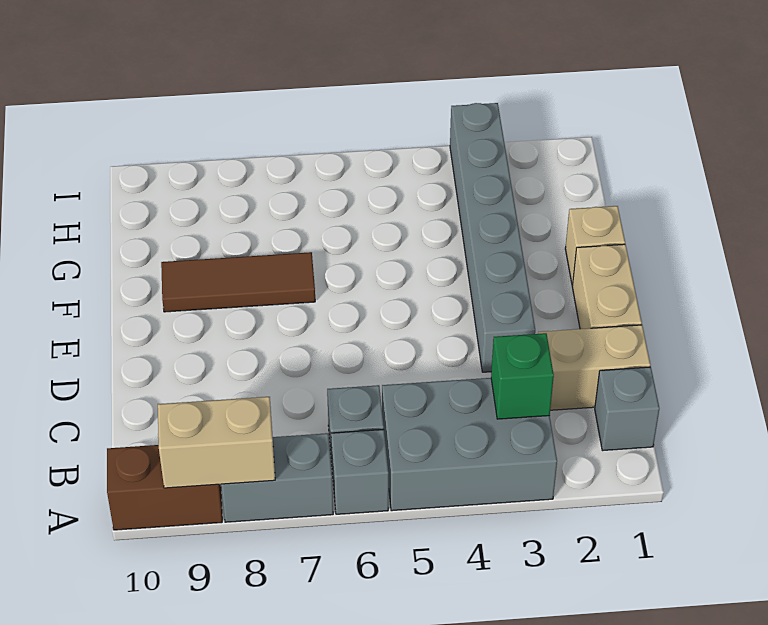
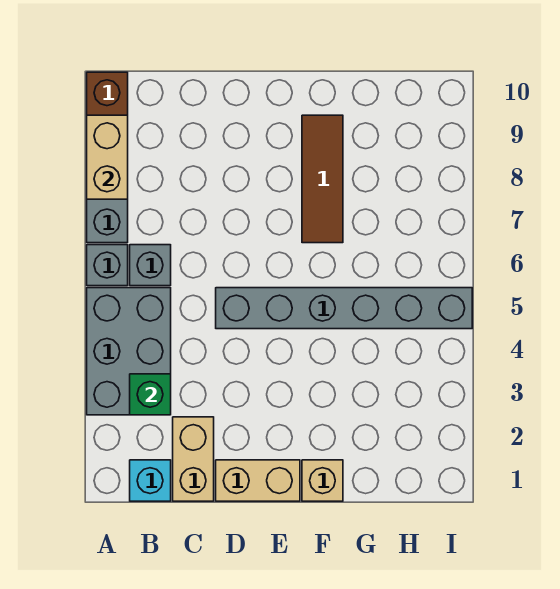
grey brick B1 level 1 -> cyan brick B1 level 1
grey brick D3:I3 level 1 -> grey brick D5:I5 level 1

